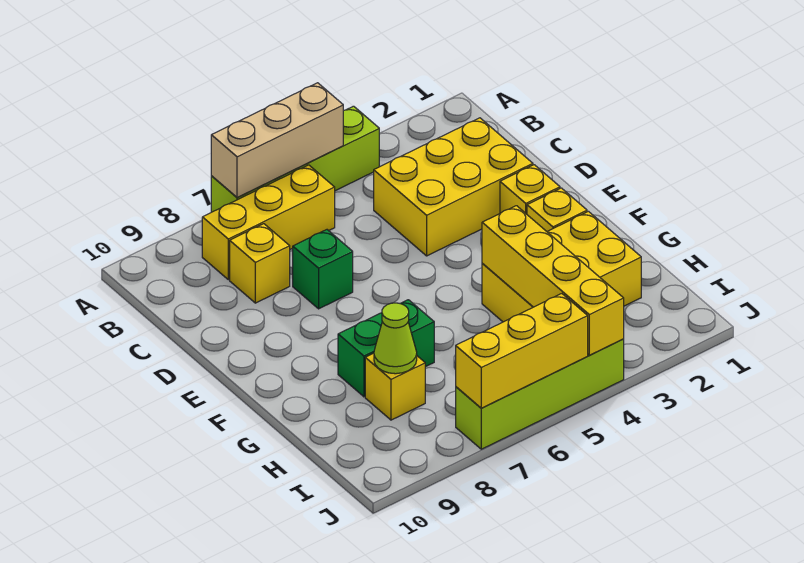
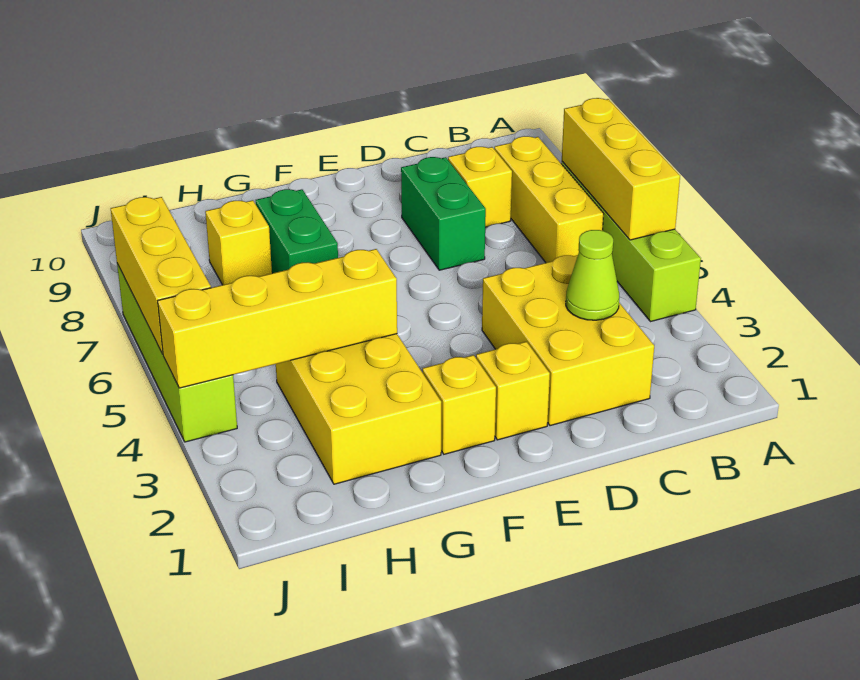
tan brick A5:A7 level 2 -> yellow brick A5:A7 level 2
green brick D7 level 1 -> green brick D7:D8 level 1
lime cone H8 level 2 -> lime cone C3 level 2

